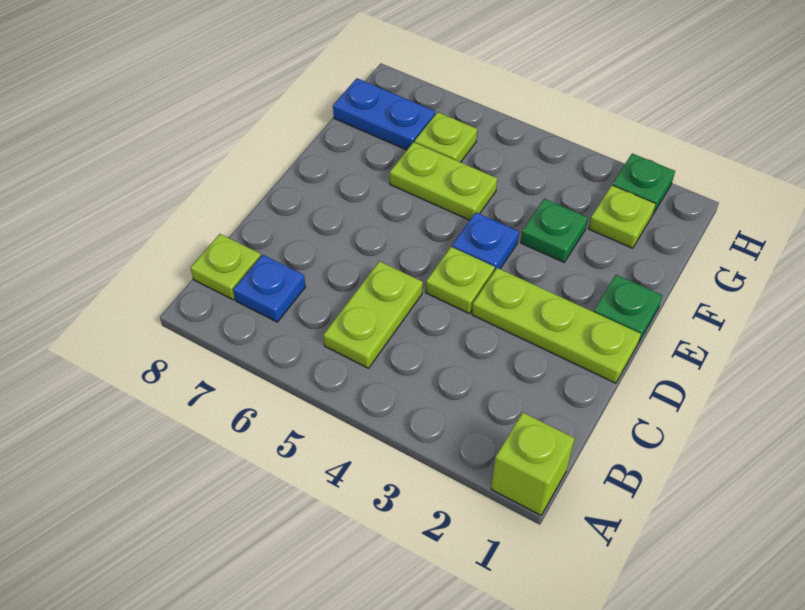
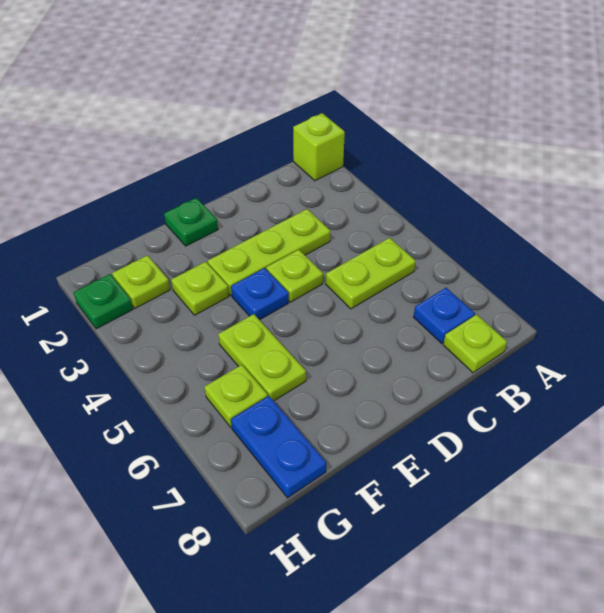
lime plate D1:D3 level 1 -> lime plate C3:E3 level 1
green plate F3 level 1 -> lime plate F3 level 1

